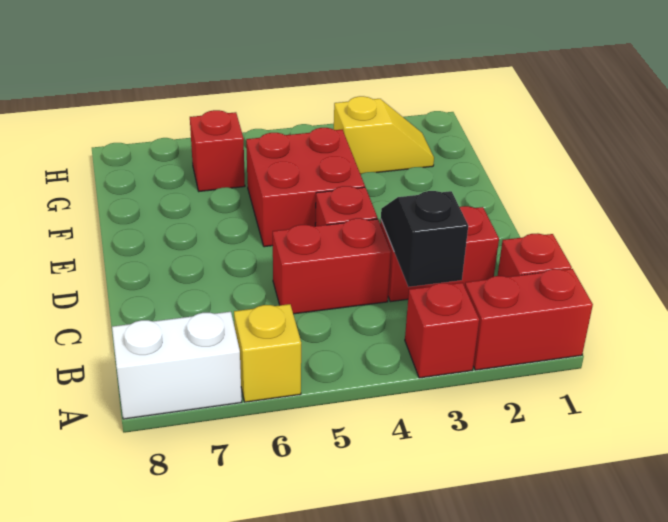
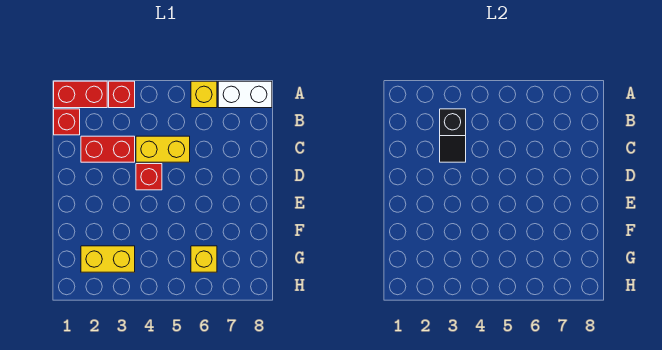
red brick C4:C5 level 1 -> yellow brick C4:C5 level 1
red brick E4:F5 level 1 -> none
yellow slope G2:G3 level 1 top 3 -> yellow brick G2:G3 level 1
red brick G6 level 1 -> yellow brick G6 level 1

